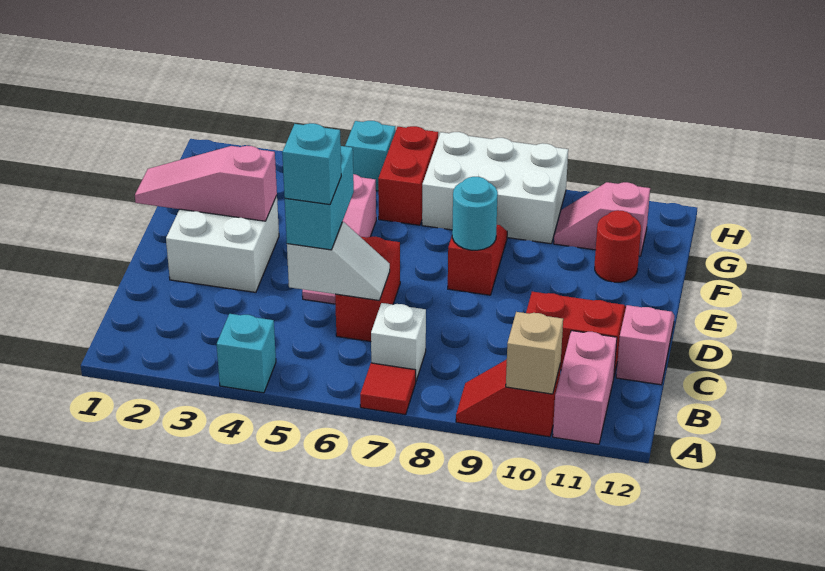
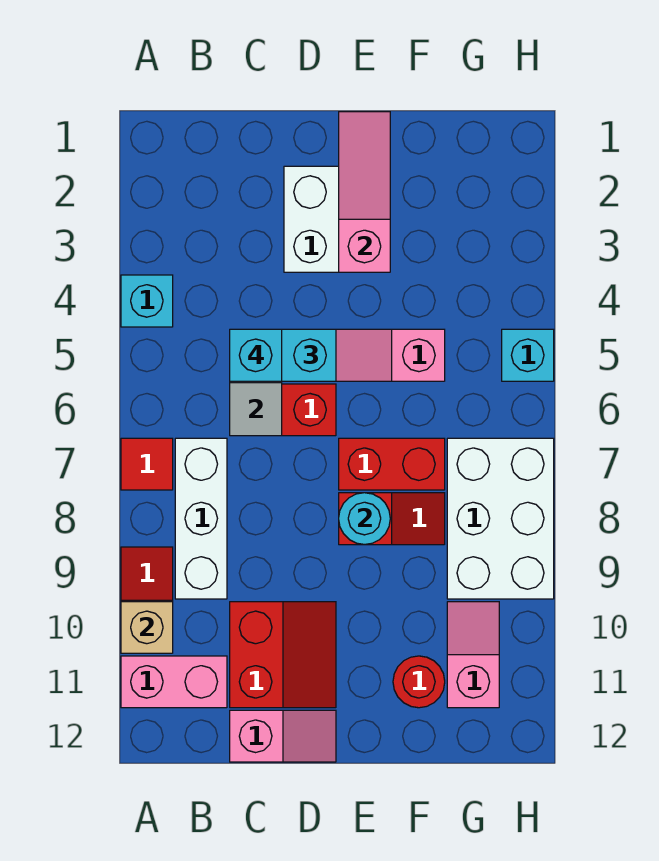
white brick B7 level 1 -> white brick B7:B9 level 1
red brick G6:H6 level 1 -> red brick E7:F7 level 1

